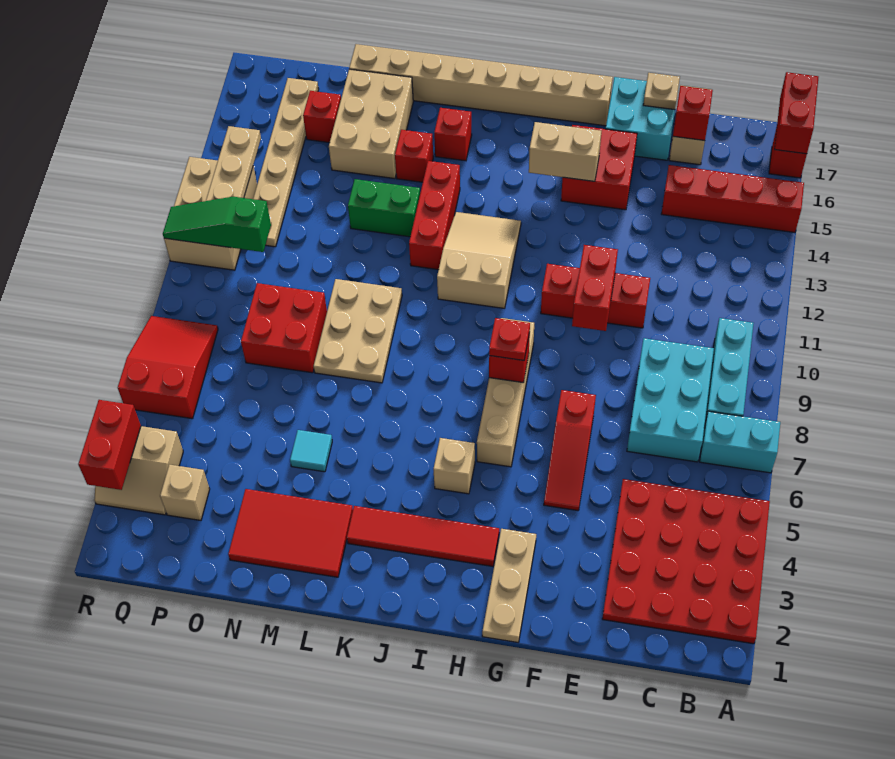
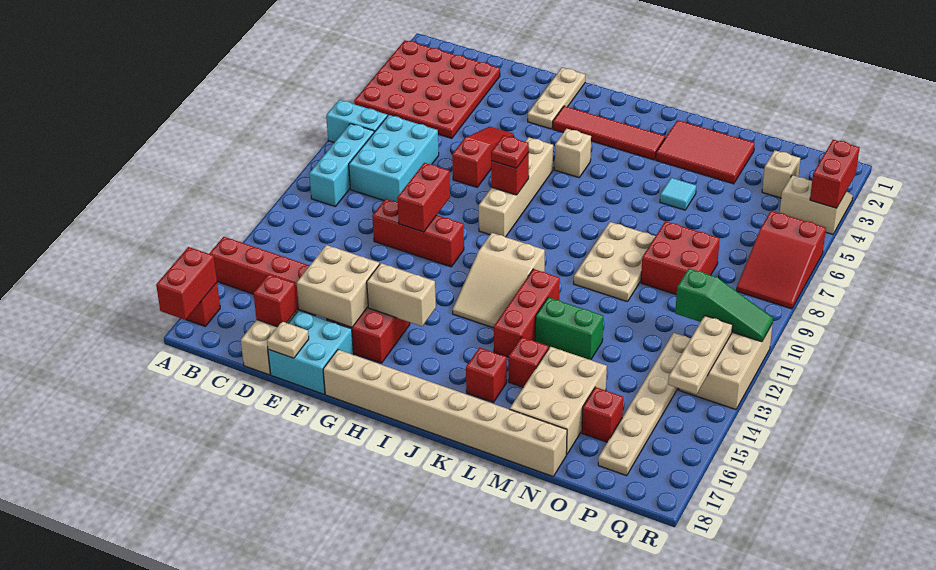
none -> tan brick E15:F16 level 2

